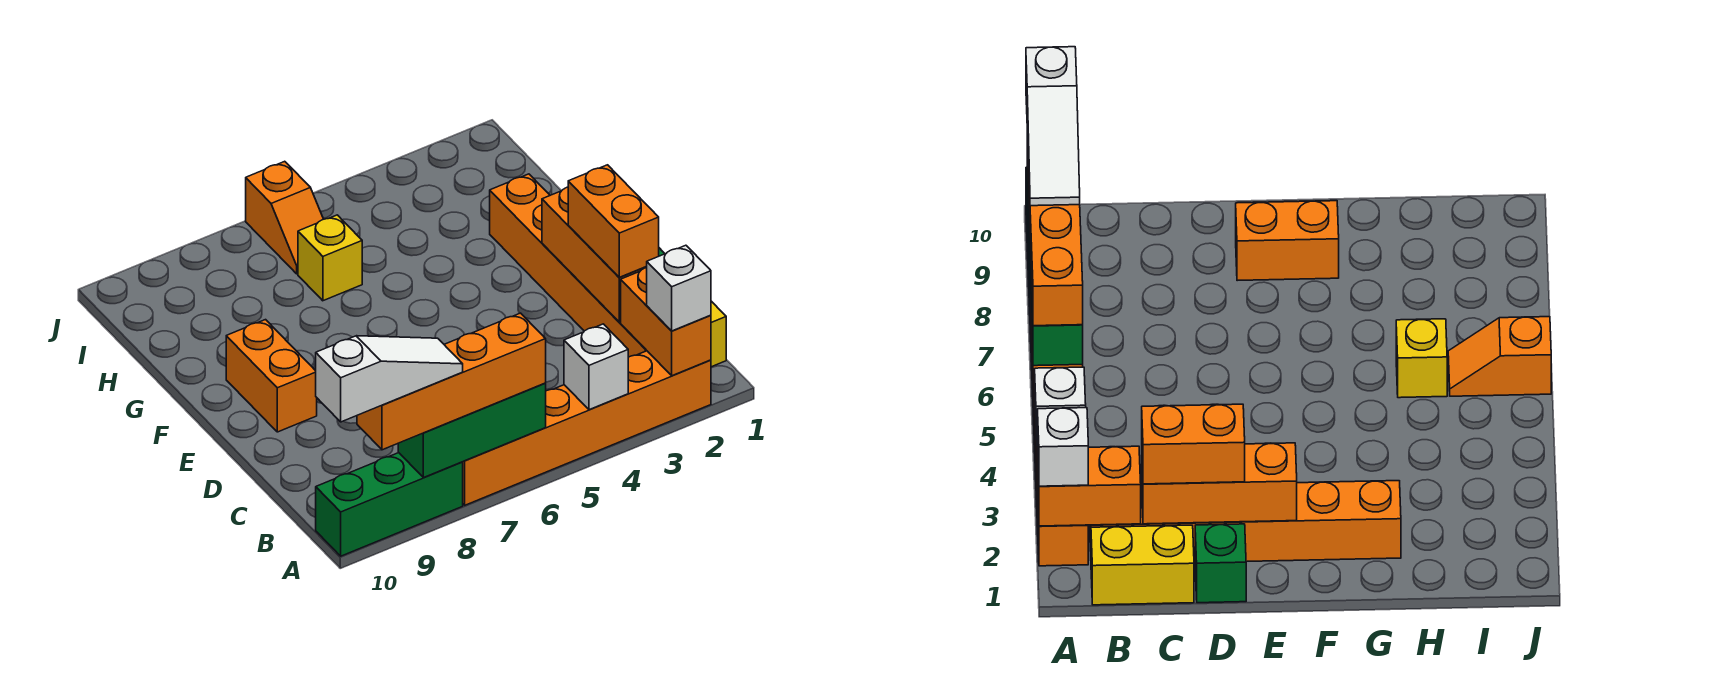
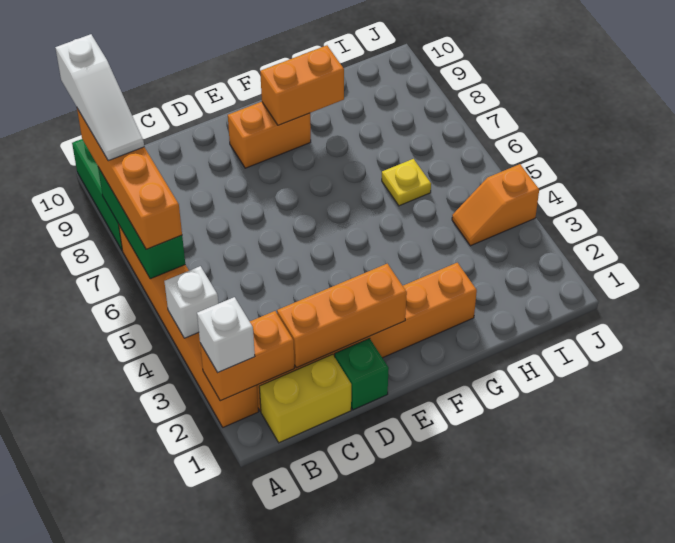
orange brick C2:D2 level 3 -> orange brick F9:G9 level 2
yellow brick H6 level 1 -> yellow plate H6 level 1
orange slope I6:J6 level 1 top J -> orange slope I4:J4 level 1 top J

